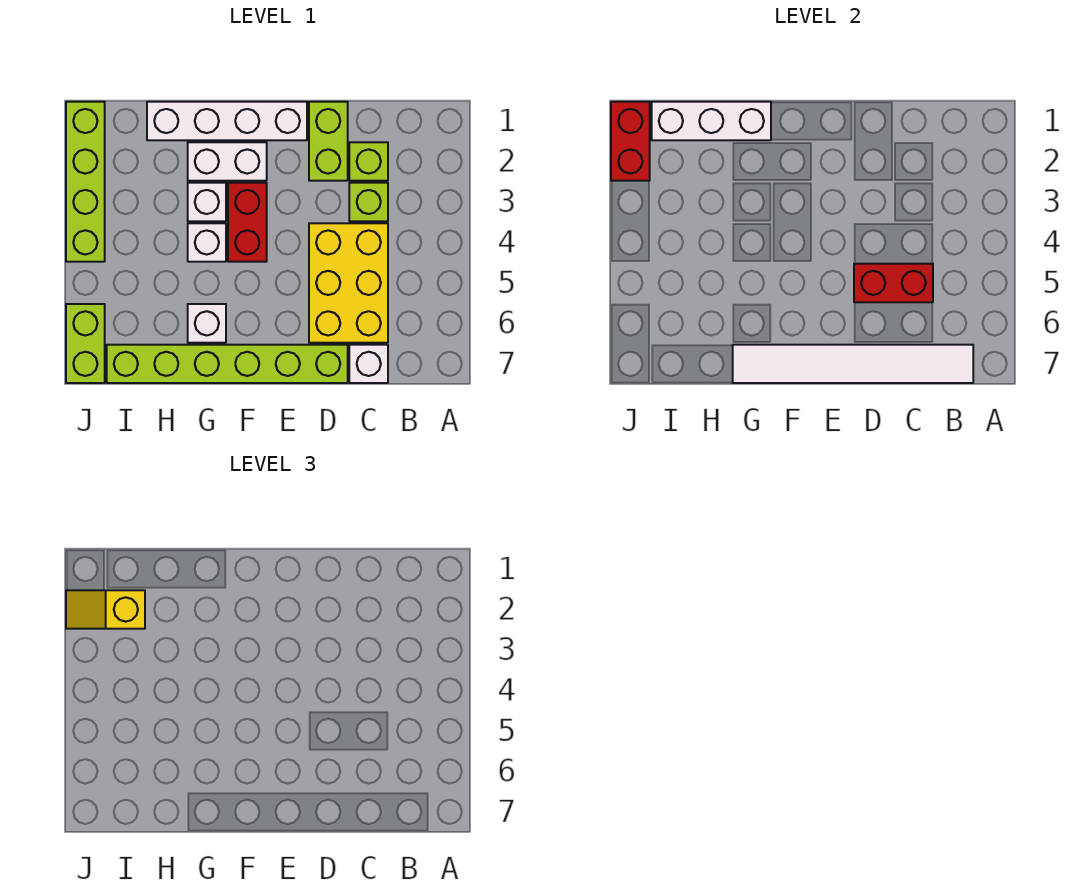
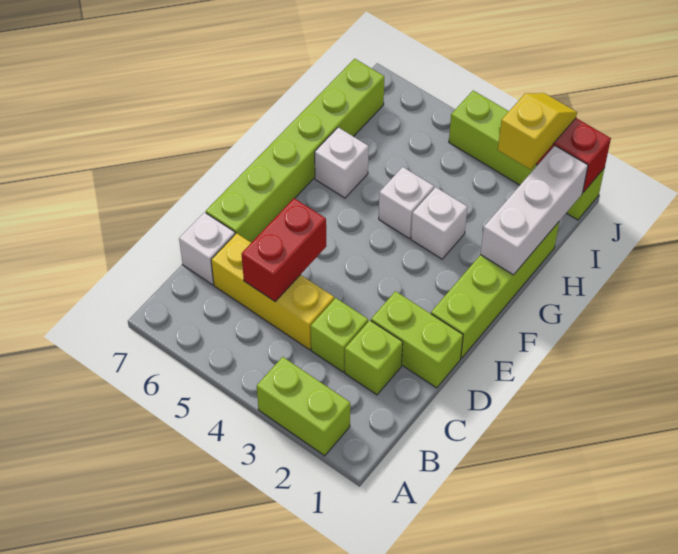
white tile B7:G7 level 2 -> none
yellow brick C4:D6 level 1 -> yellow brick C4:C6 level 1
white brick E1:H1 level 1 -> lime brick E1:H1 level 1
white brick F2:G2 level 1 -> none
red brick F3:F4 level 1 -> none
lime brick J6:J7 level 1 -> lime brick A2:A3 level 1

